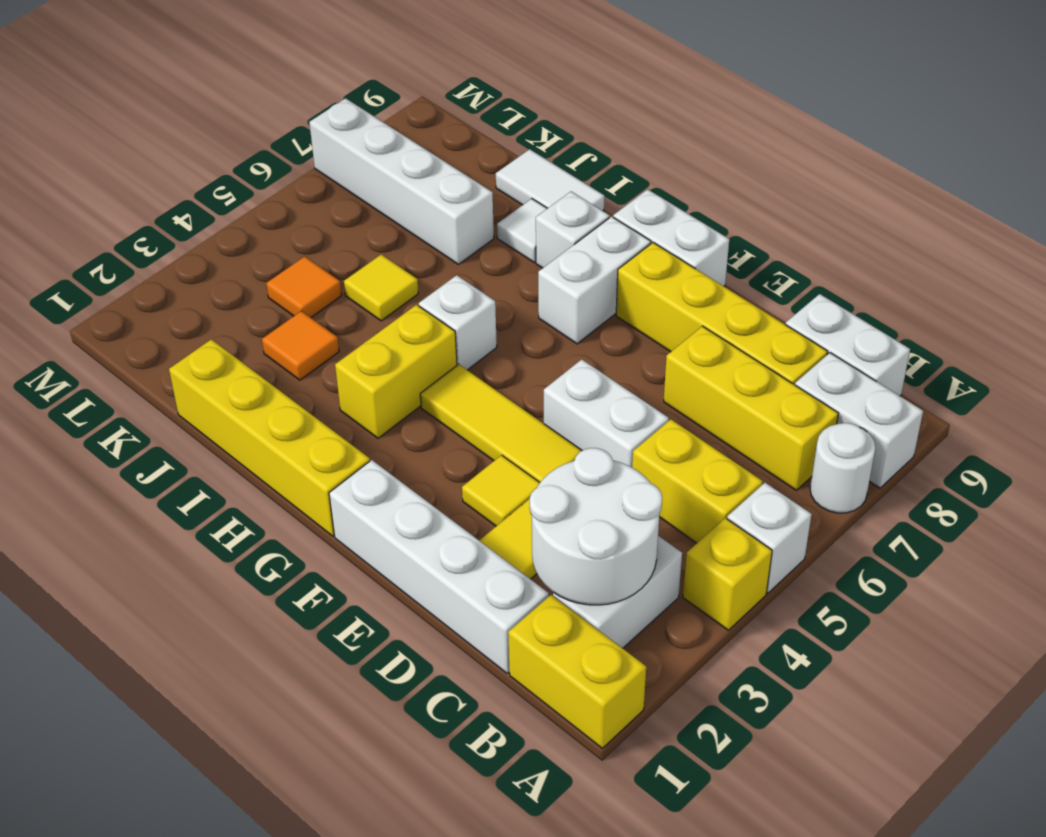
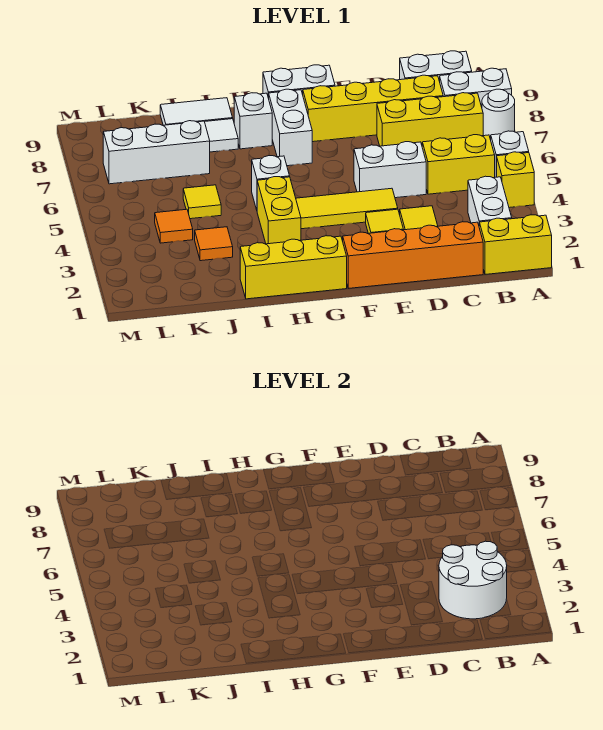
white brick C1:F1 level 1 -> orange brick C1:F1 level 1
yellow brick G1:J1 level 1 -> yellow brick G1:I1 level 1
white brick J7:M7 level 1 -> white brick J7:L7 level 1

